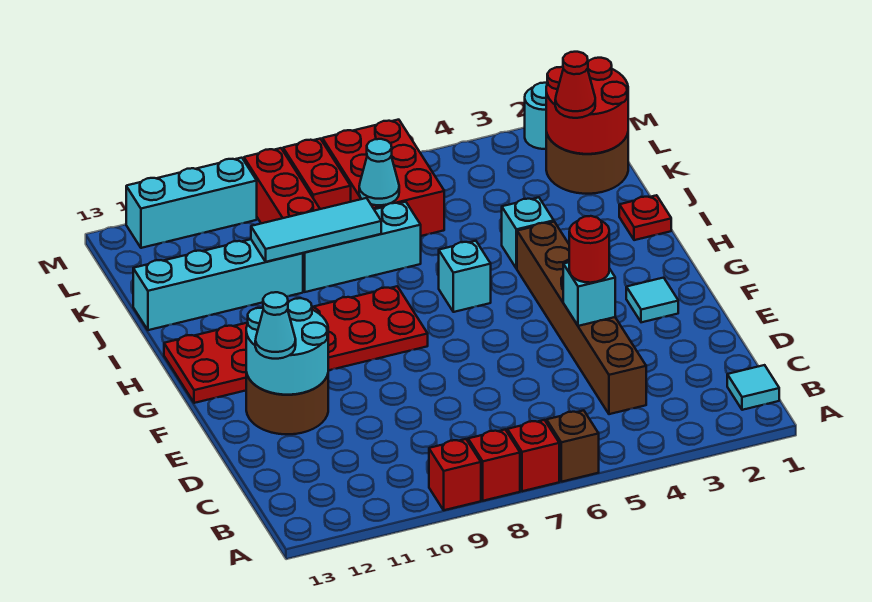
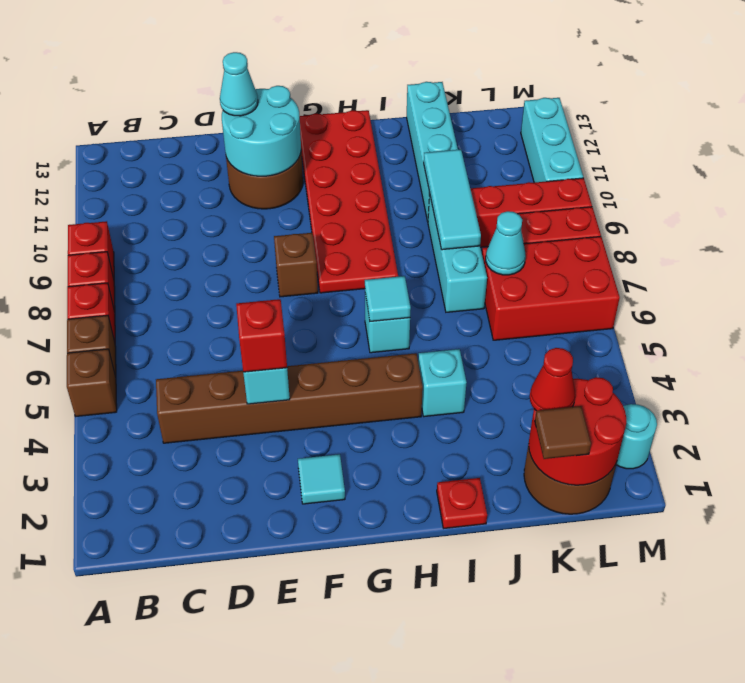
none -> brown brick A5 level 1
cyan tile B1 level 1 -> cyan tile H6 level 2
red round brick E4 level 3 -> red brick E4 level 3
none -> brown brick F8 level 1
none -> brown tile K1 level 3

